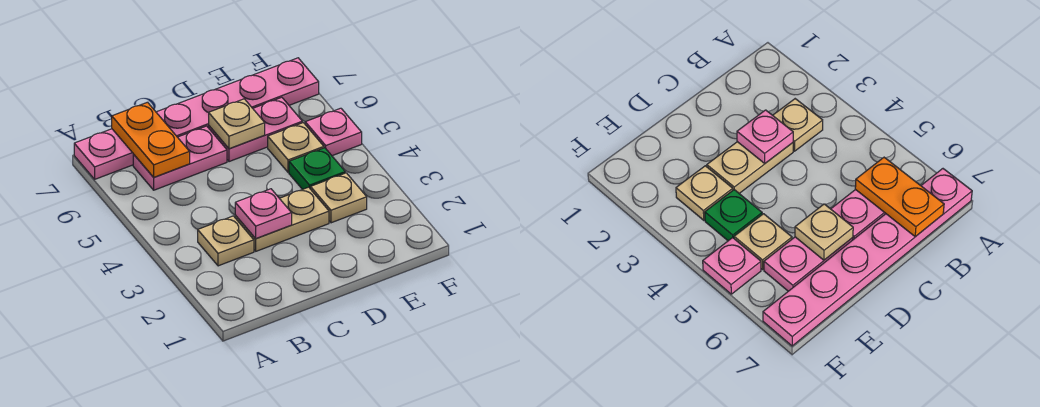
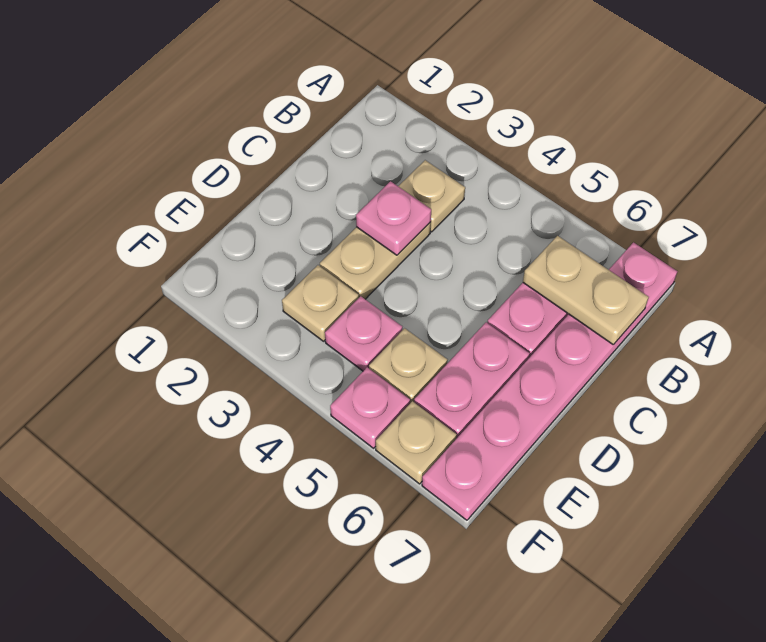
orange plate B6:B7 level 2 -> tan plate B6:B7 level 2
tan plate D6 level 2 -> tan plate F6 level 1
green plate E4 level 1 -> pink plate E4 level 1

